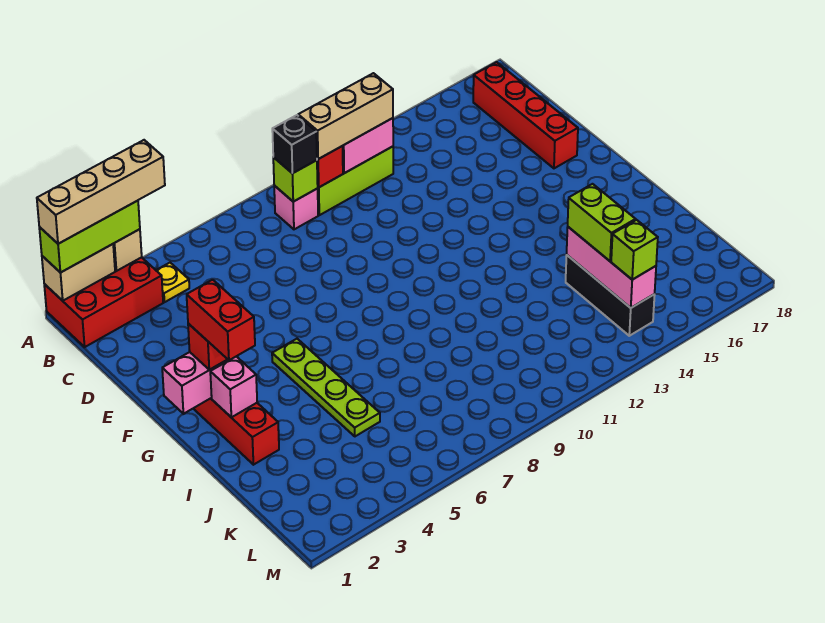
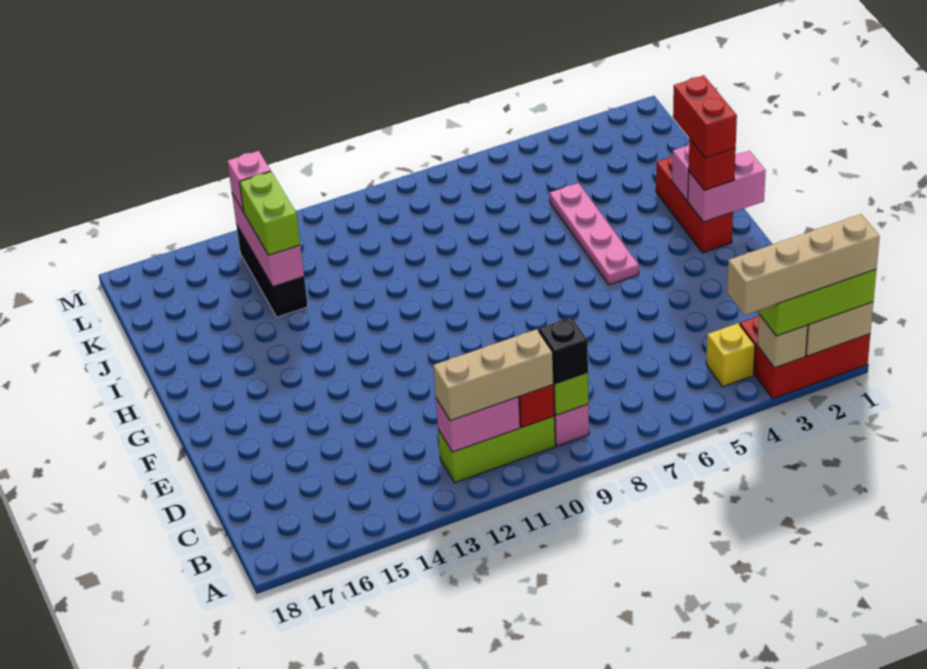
yellow plate B4 level 1 -> yellow brick B4 level 1
red brick B17:E17 level 1 -> none
lime plate G5:J5 level 1 -> pink plate G5:J5 level 1
lime brick L14 level 3 -> pink brick L14 level 3

